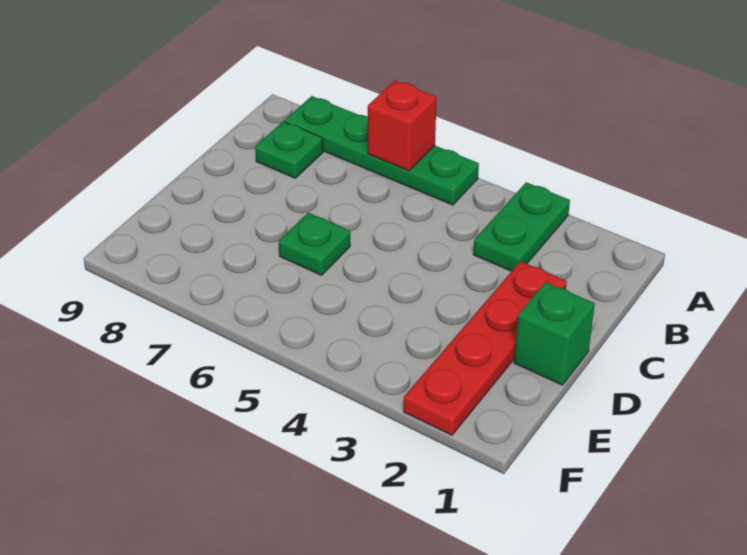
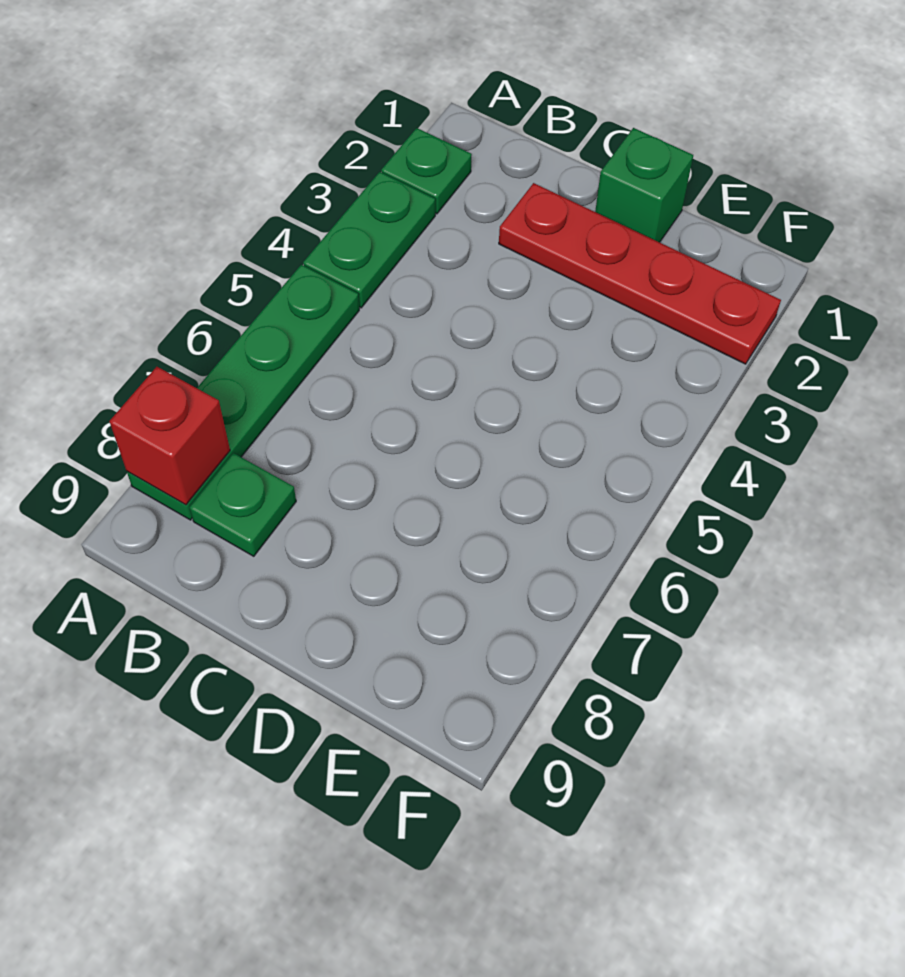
green plate A3:B3 level 1 -> green plate A3:A4 level 1
red brick A6 level 2 -> red brick A8 level 2
green plate D6 level 1 -> green plate A2 level 1

